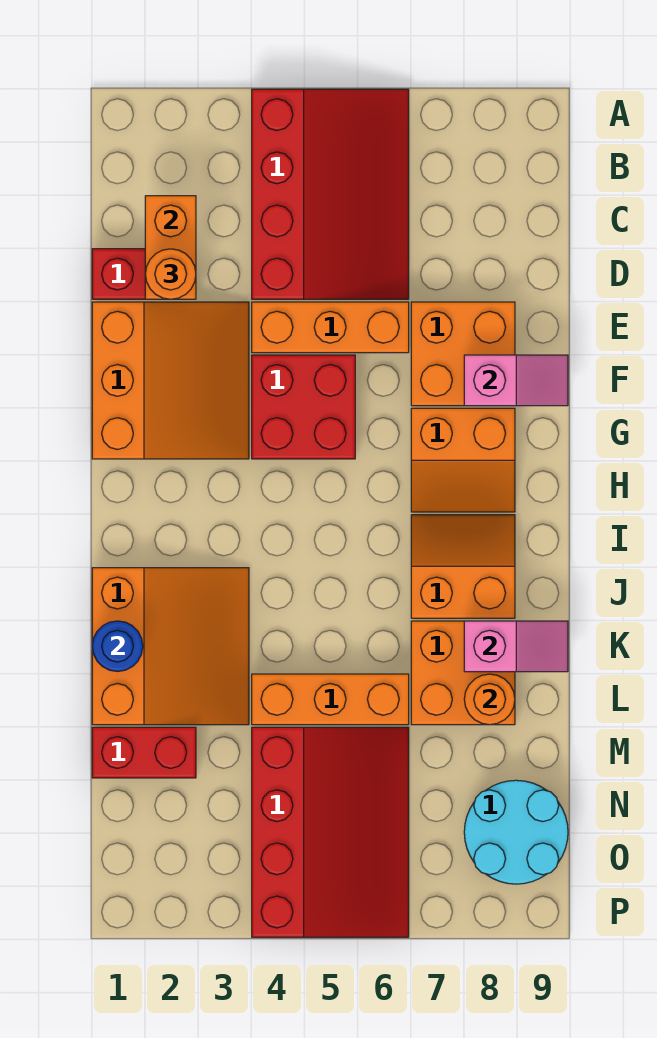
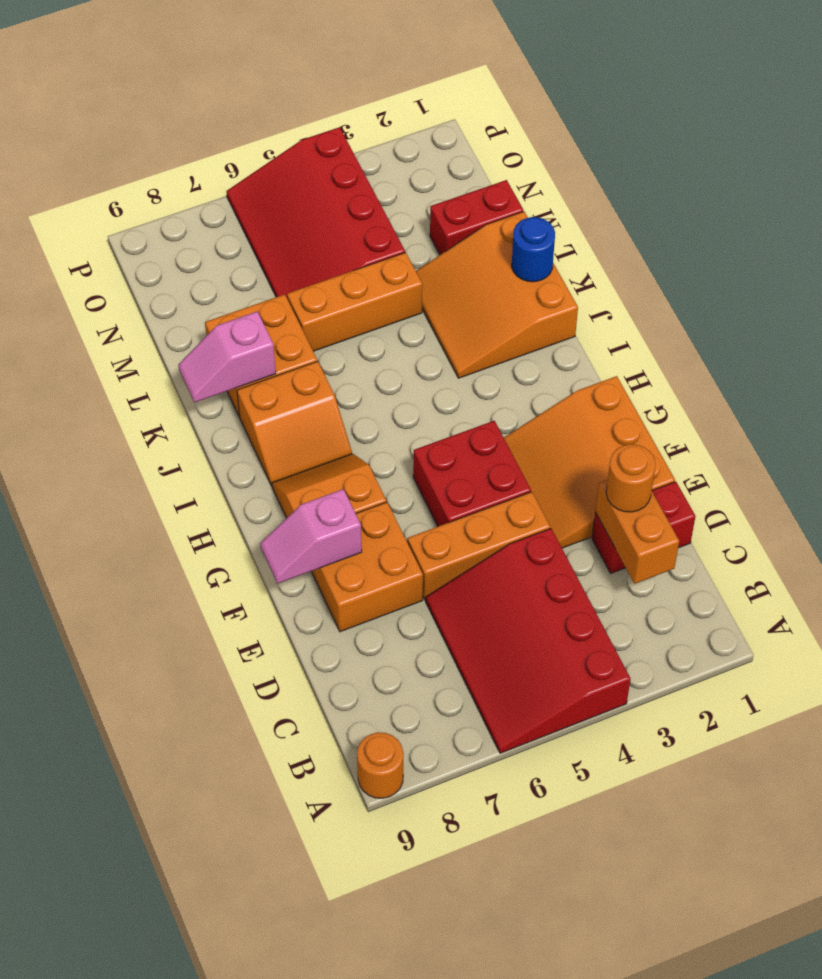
orange round brick L8 level 2 -> orange round brick A9 level 1
cyan round brick N8:O9 level 1 -> none

